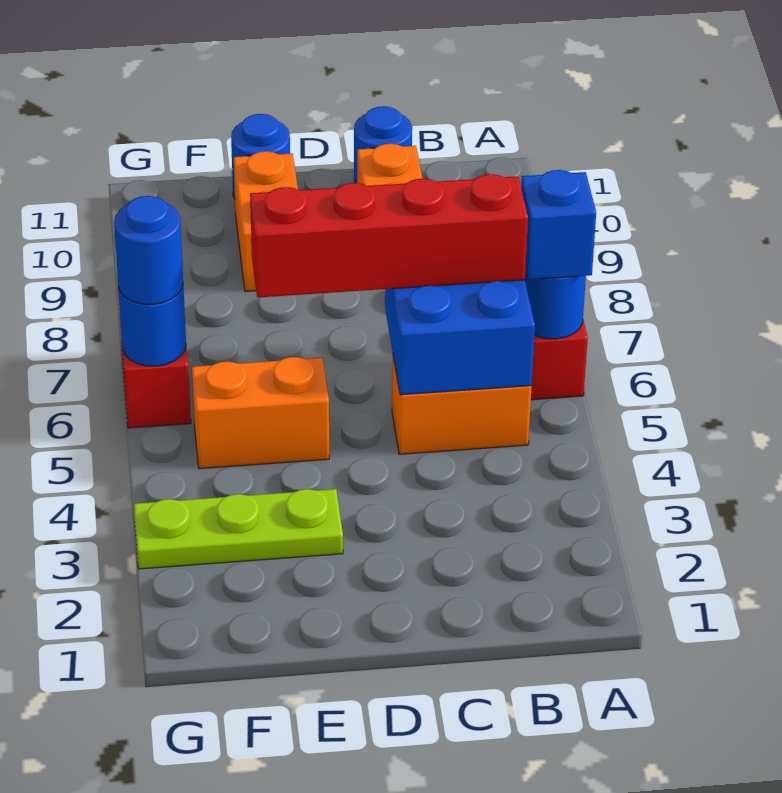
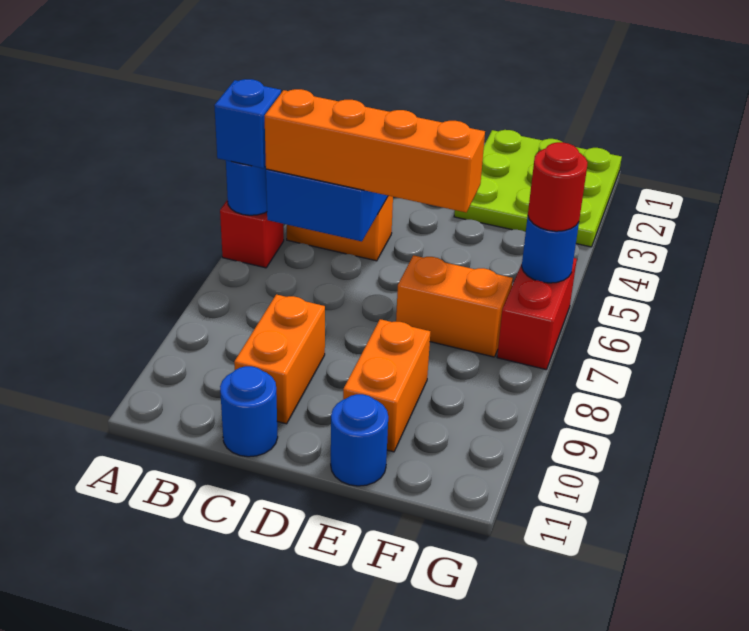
red brick B6:E6 level 3 -> orange brick B6:E6 level 3
lime plate E3:G3 level 1 -> lime plate E1:G3 level 1
orange brick E5:F5 level 1 -> orange brick E7:F7 level 1
blue round brick G6 level 3 -> red round brick G6 level 3

